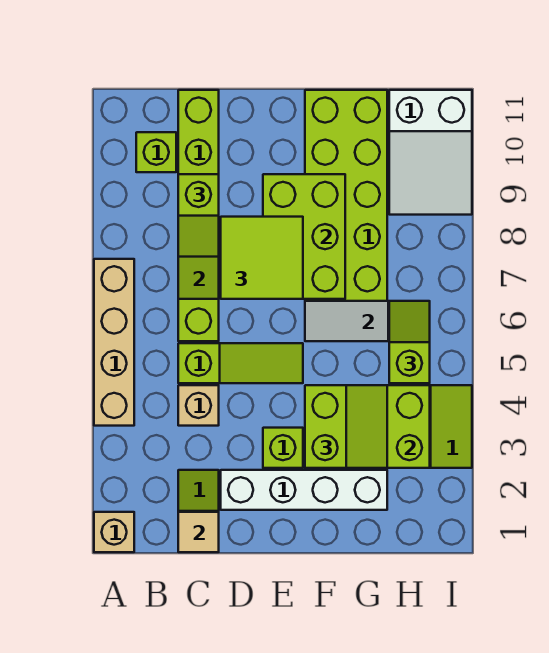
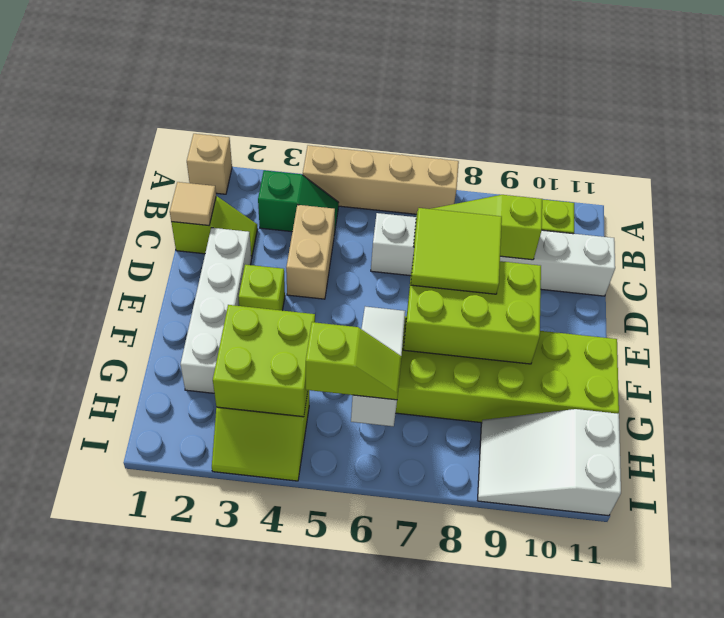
none -> green slope B3:B4 level 1 top 3
tan brick C4 level 1 -> tan brick C4:D4 level 1
lime slope C5:E5 level 1 top C -> none
lime brick C6:C11 level 1 -> white brick C6:C11 level 1
lime slope C8:C9 level 3 top 9 -> none
lime slope F3:G4 level 3 top F -> none

